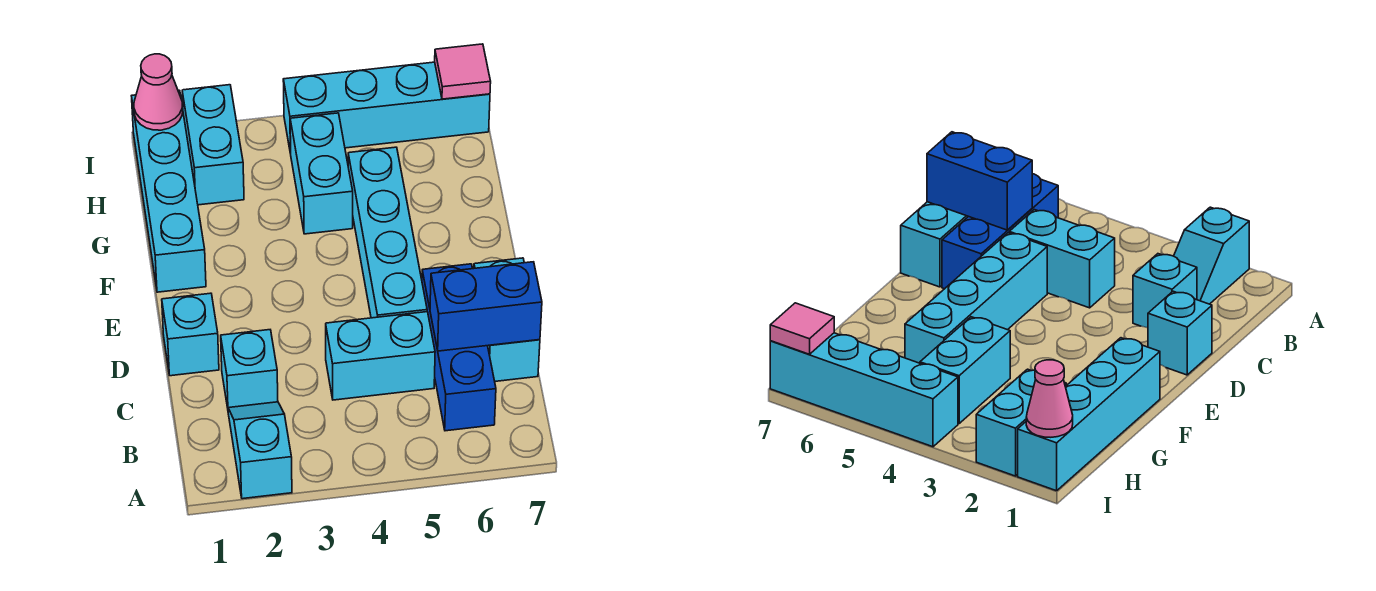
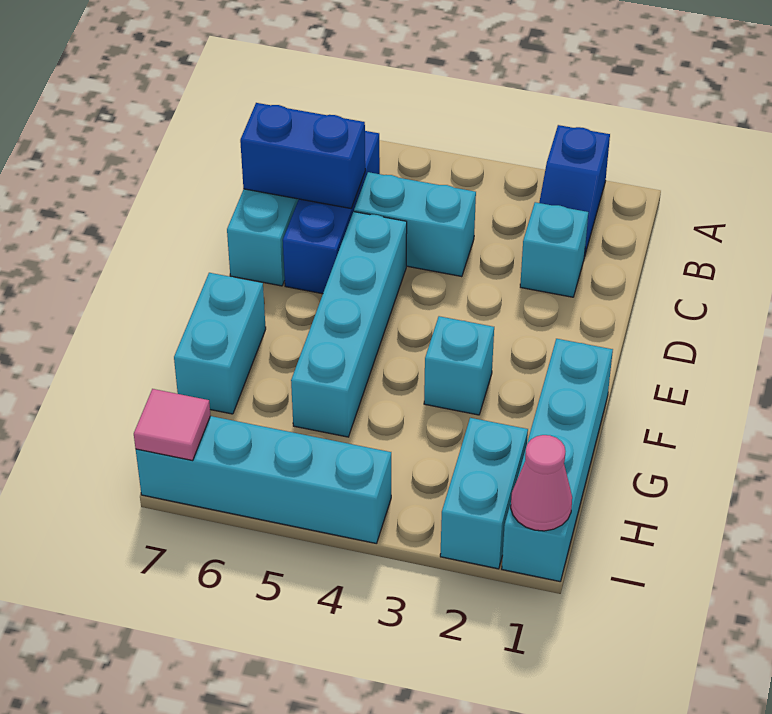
cyan slope A2:B2 level 1 top A -> blue slope A2:B2 level 1 top A
cyan brick D1 level 1 -> cyan brick F3 level 1
cyan brick G4:H4 level 1 -> cyan brick F7:G7 level 1

